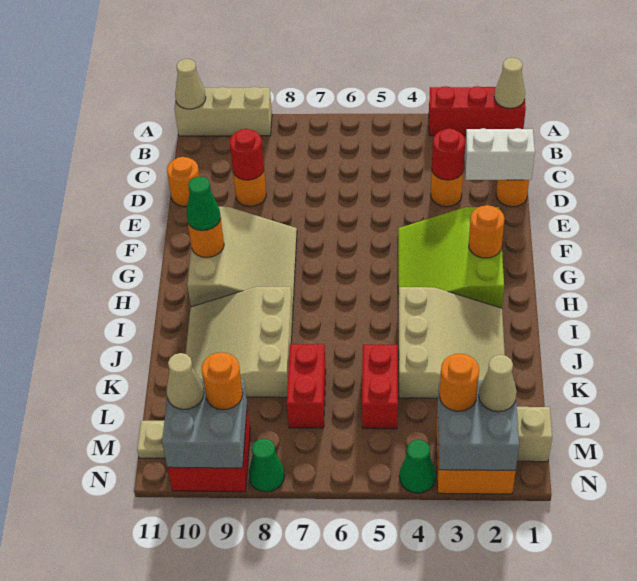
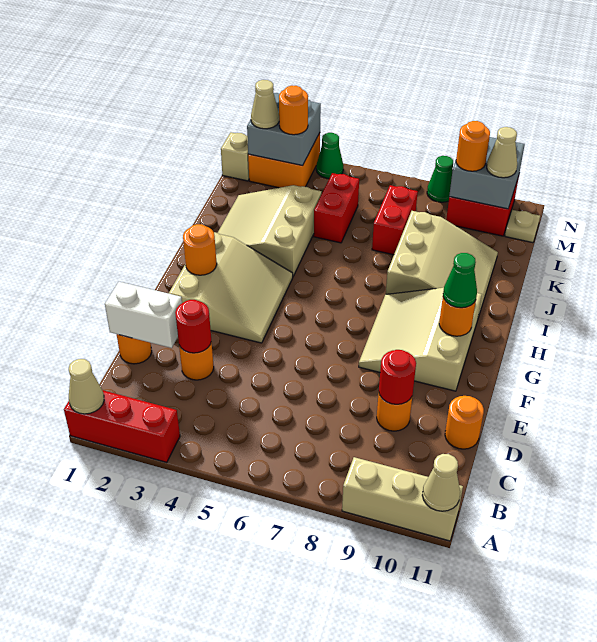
lime slope F2:H4 level 1 top 2 -> tan slope F2:H4 level 1 top 2

